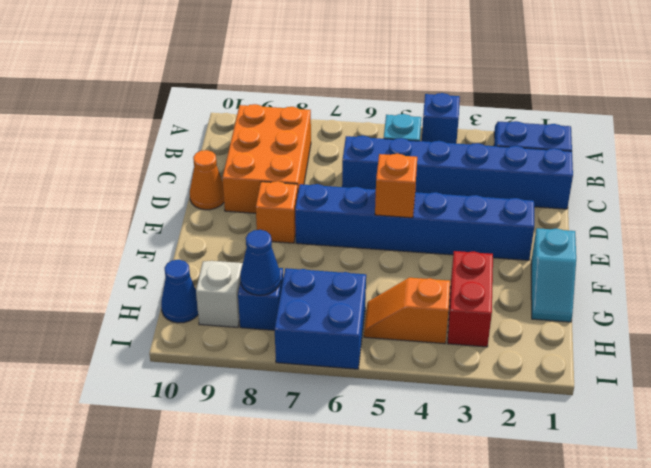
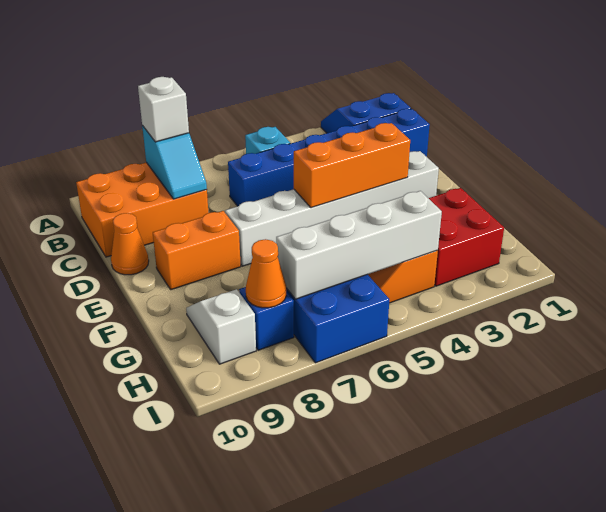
blue brick A4 level 1 -> none
orange brick B8:D9 level 1 -> orange brick B8:C10 level 1
none -> white brick B8 level 3
blue brick E2:E7 level 1 -> white brick E2:E7 level 1
orange brick E5 level 2 -> orange brick E3:E5 level 2
orange brick E8 level 1 -> orange brick E8:E9 level 1
cyan slope F1:G1 level 1 top F -> cyan slope B8:C8 level 2 top B
red brick G3:H3 level 1 -> red brick G2:H3 level 1
none -> white brick H4:H7 level 2
blue cone H8 level 2 -> orange cone H8 level 2
blue cone H10 level 1 -> none

